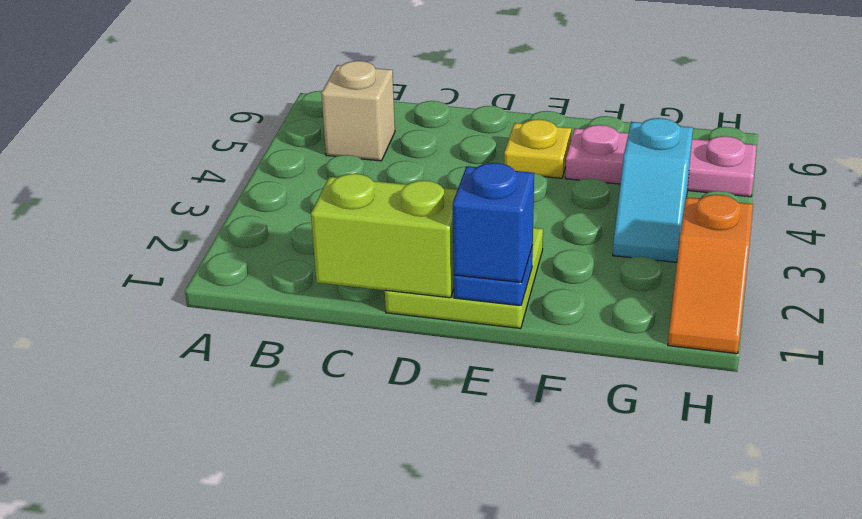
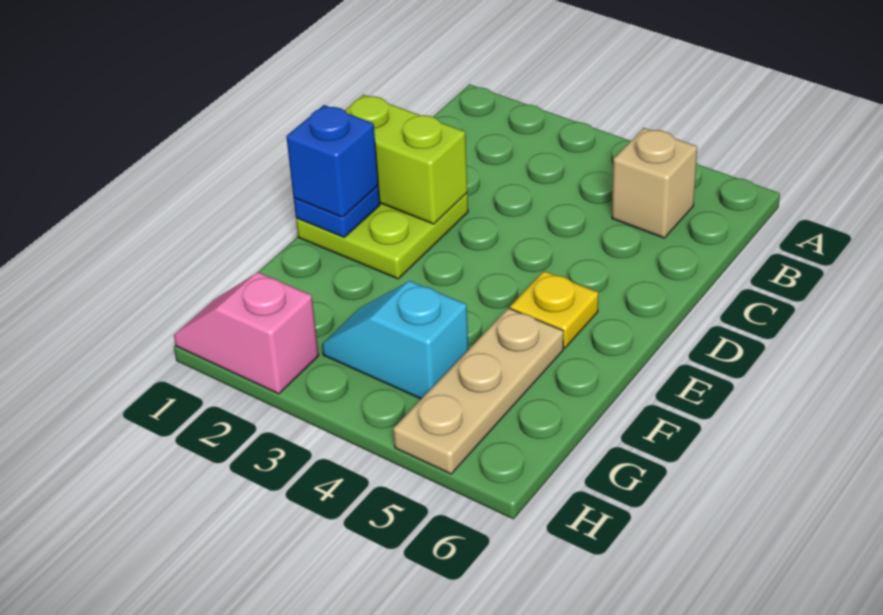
lime brick C1:D1 level 2 -> lime brick D1:D2 level 2
pink plate F5:H5 level 1 -> tan plate F5:H5 level 1
orange slope H1:H2 level 1 top 2 -> pink slope H1:H2 level 1 top 2

